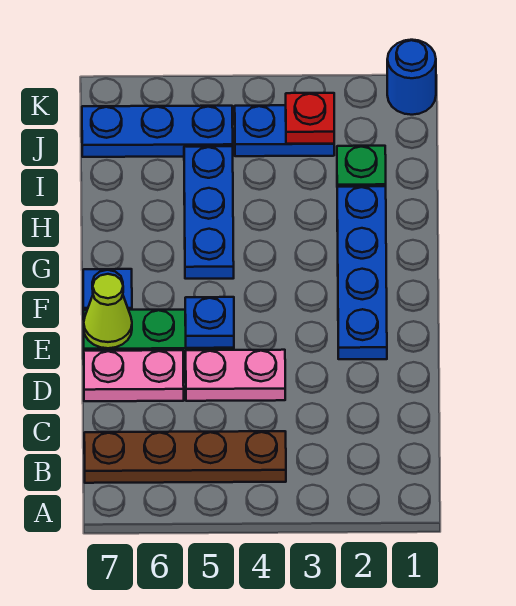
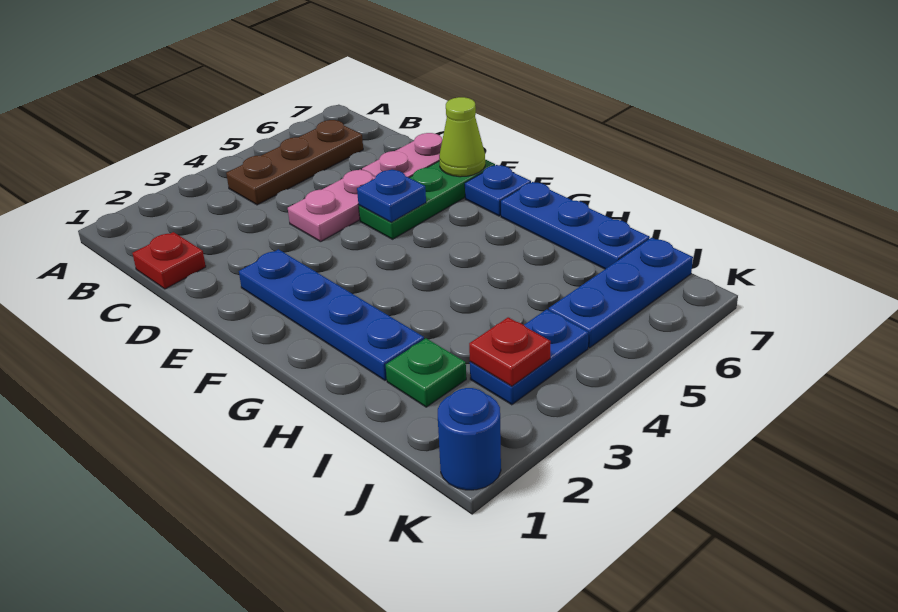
brown plate B4:B7 level 1 -> brown plate B4:B6 level 1
none -> red plate C1 level 1
blue plate G5:I5 level 1 -> blue plate G7:I7 level 1

